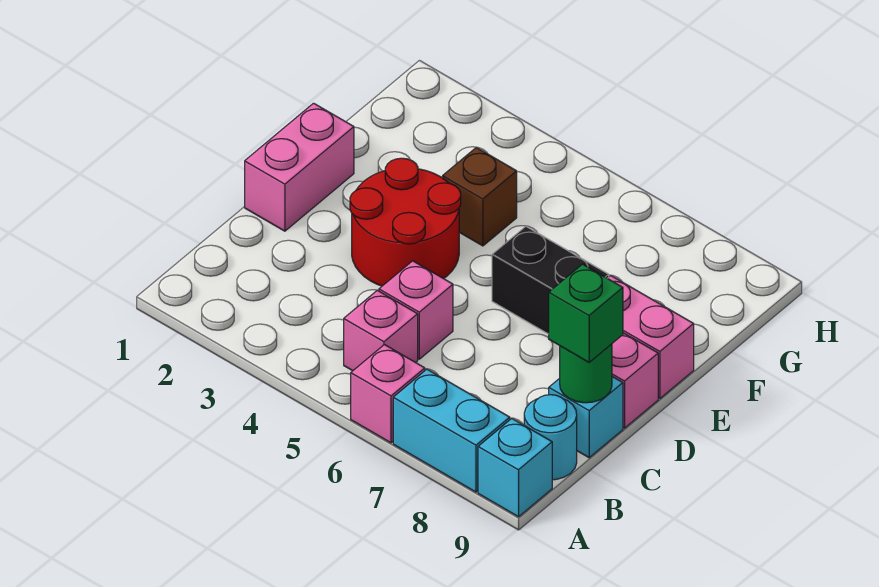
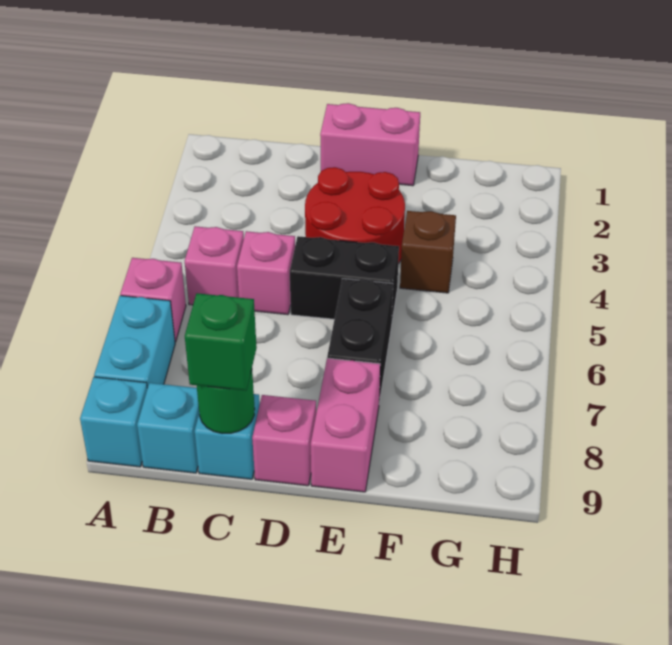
cyan round brick B9 level 1 -> cyan brick B9 level 1
none -> black brick D5:E5 level 1

